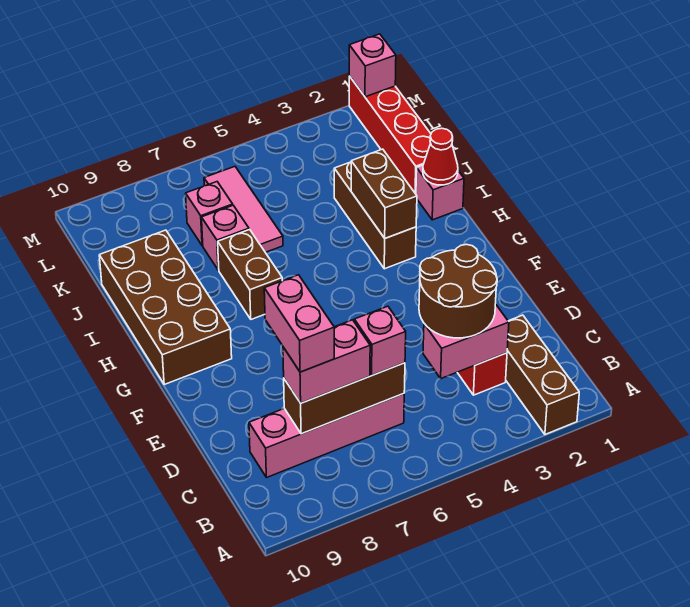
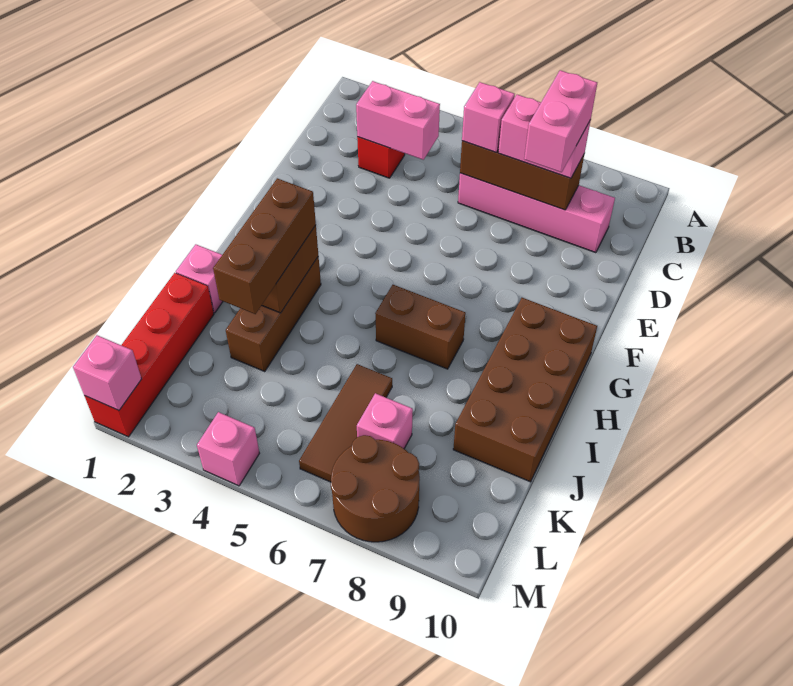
brown brick A2:C2 level 1 -> brown brick H3:J3 level 3
brown round brick C3:D4 level 3 -> brown round brick L7:M8 level 1
brown brick H7:I7 level 1 -> brown brick H6:H7 level 1
red cone I1 level 2 -> none
pink tile J6:L6 level 1 -> brown tile J6:L6 level 1
pink brick J7 level 1 -> pink brick M4 level 1

